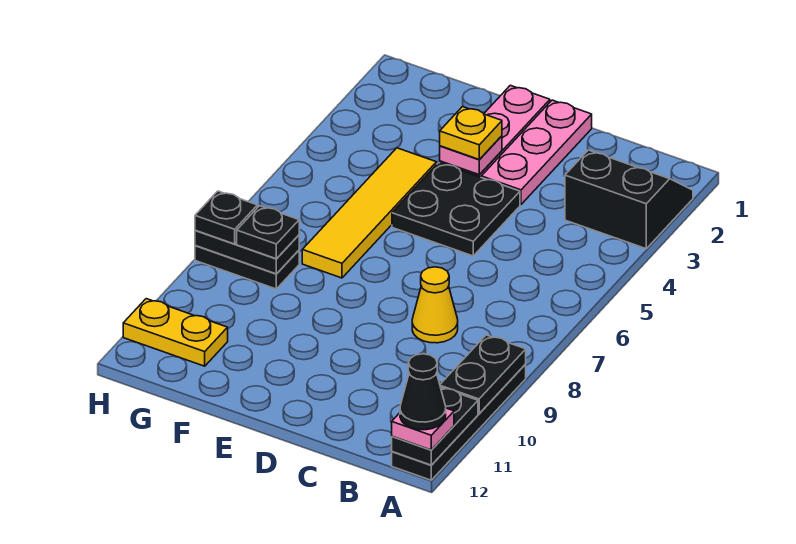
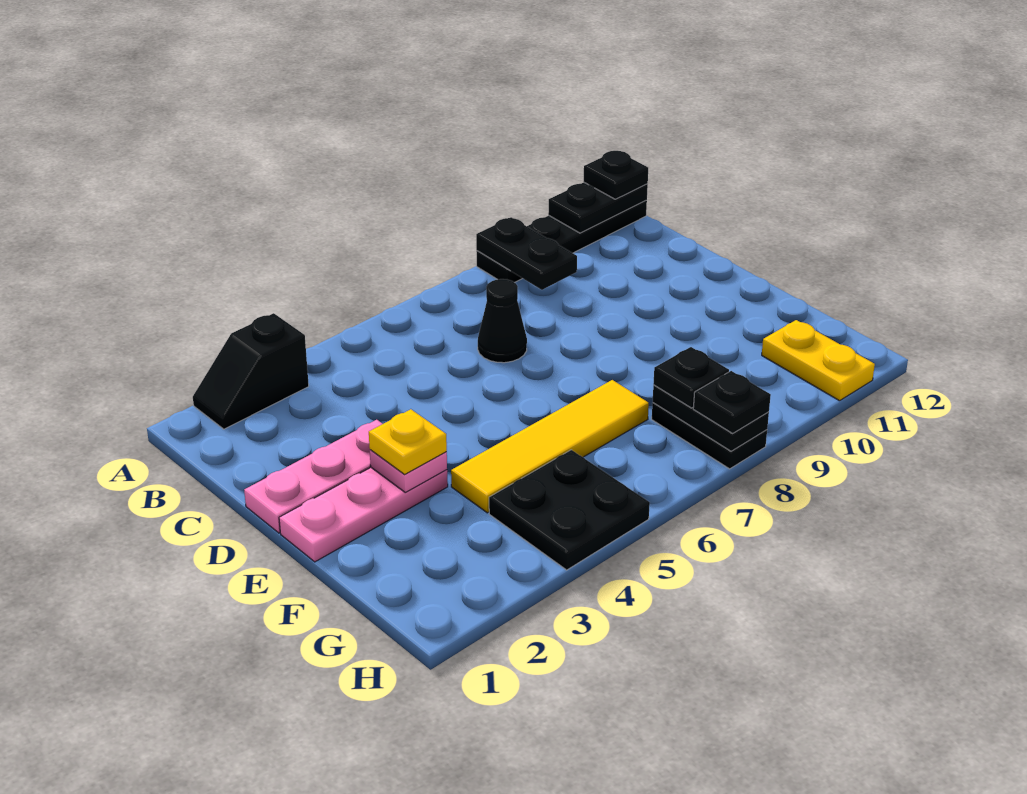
black slope A2:B3 level 1 top 3 -> black slope A2:A3 level 1 top 3
black plate A9:A10 level 2 -> black plate A9:B9 level 2
pink plate A12 level 3 -> black plate A12 level 3
black cone A12 level 4 -> black cone C7 level 1
yellow cone C8 level 1 -> none
black plate D4:E5 level 1 -> black plate G4:H5 level 1

